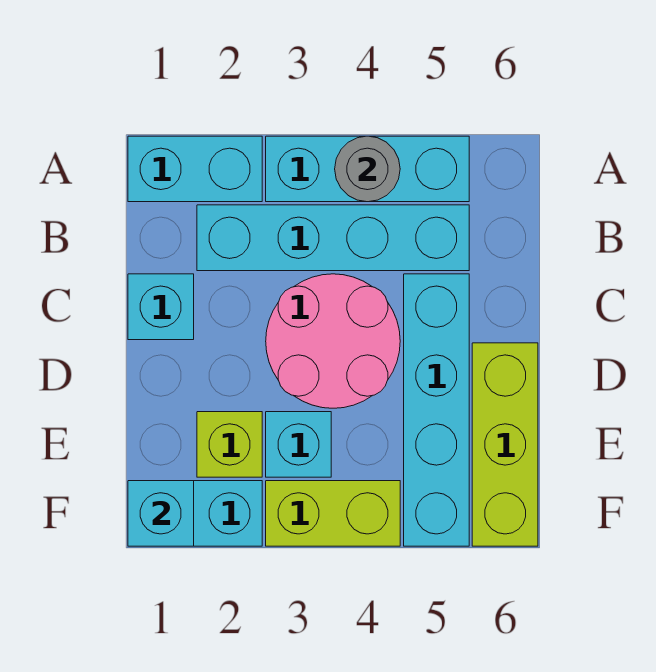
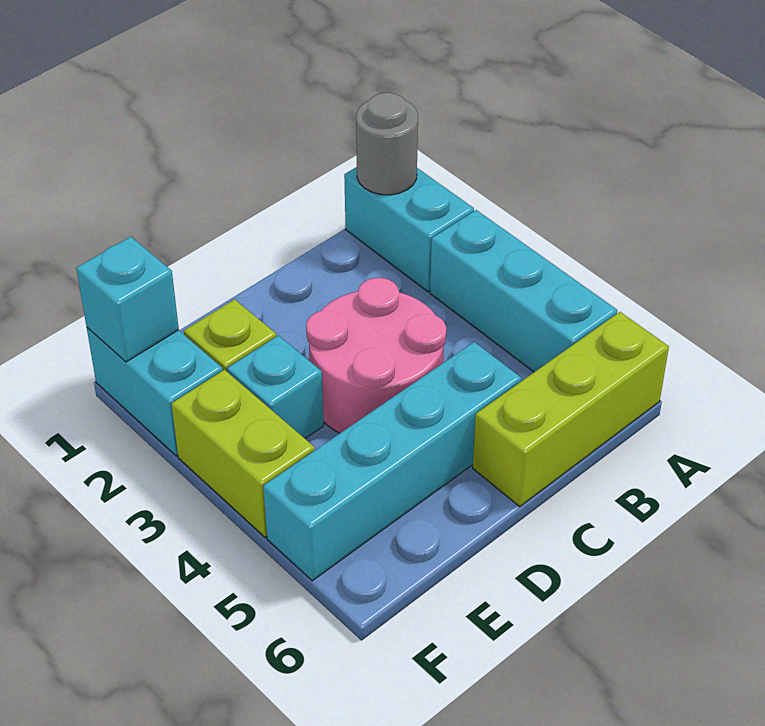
grey round brick A4 level 2 -> grey round brick A1 level 2
cyan brick B2:B5 level 1 -> none
cyan brick C1 level 1 -> none
lime brick D6:F6 level 1 -> lime brick A6:C6 level 1

